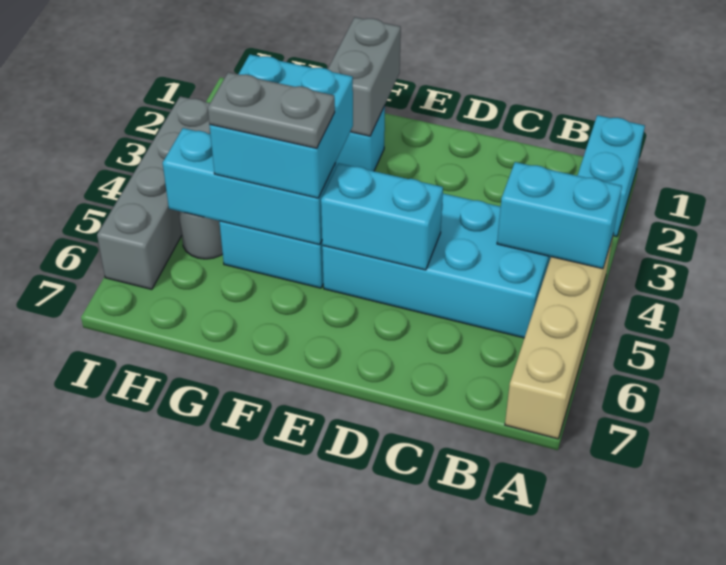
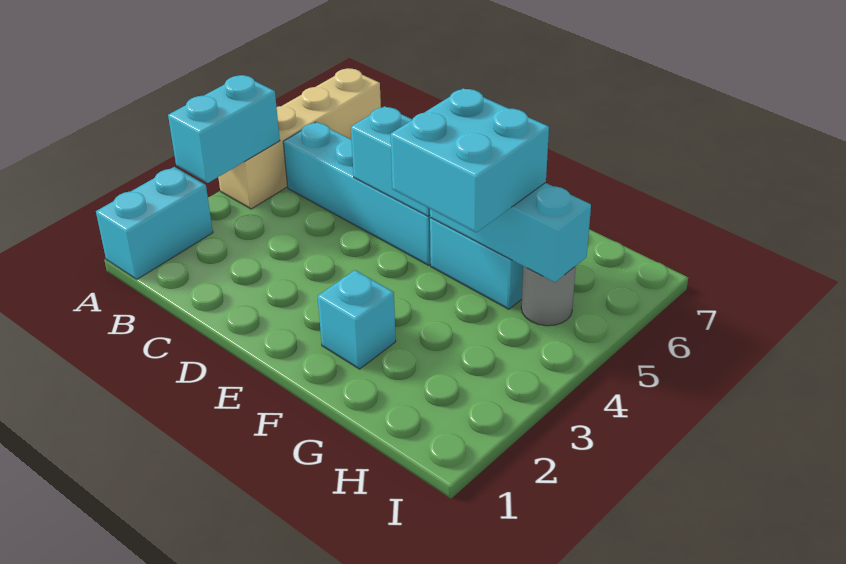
cyan brick A4:B4 level 2 -> cyan brick A3:A4 level 2
cyan brick B4:E5 level 1 -> cyan brick B5:E5 level 1
grey brick F1:F2 level 2 -> none
grey plate F5:G5 level 4 -> none
grey brick I3:I6 level 1 -> none

